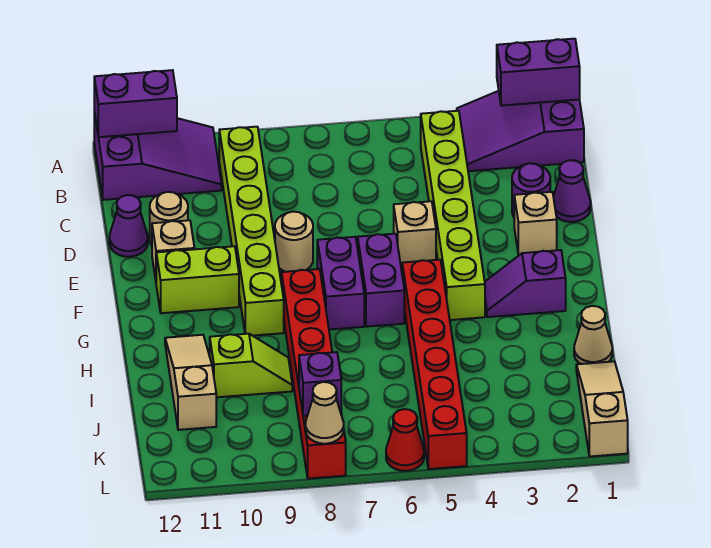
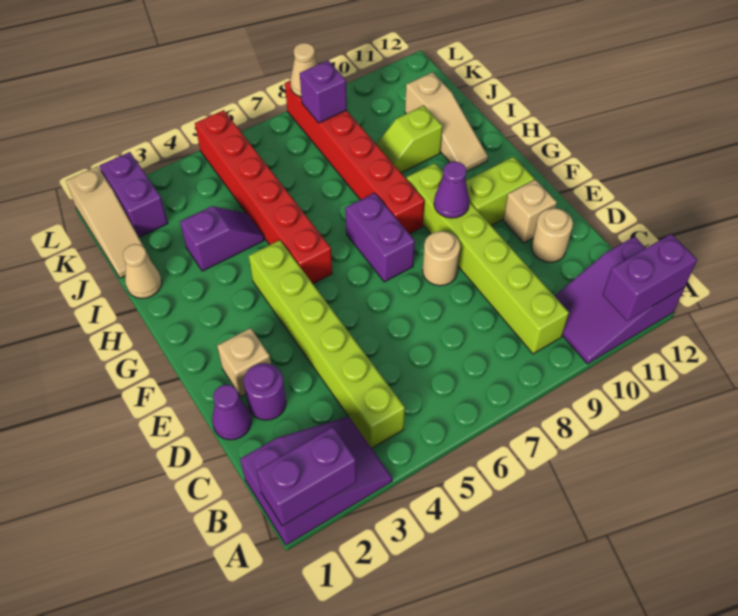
purple cone D12 level 1 -> purple cone F9 level 2
tan brick E5 level 1 -> none
purple brick F6:G6 level 1 -> purple brick K2:L2 level 1
purple slope G2:G3 level 1 top 2 -> purple slope I3:I4 level 1 top 3
red cone L6 level 1 -> none

